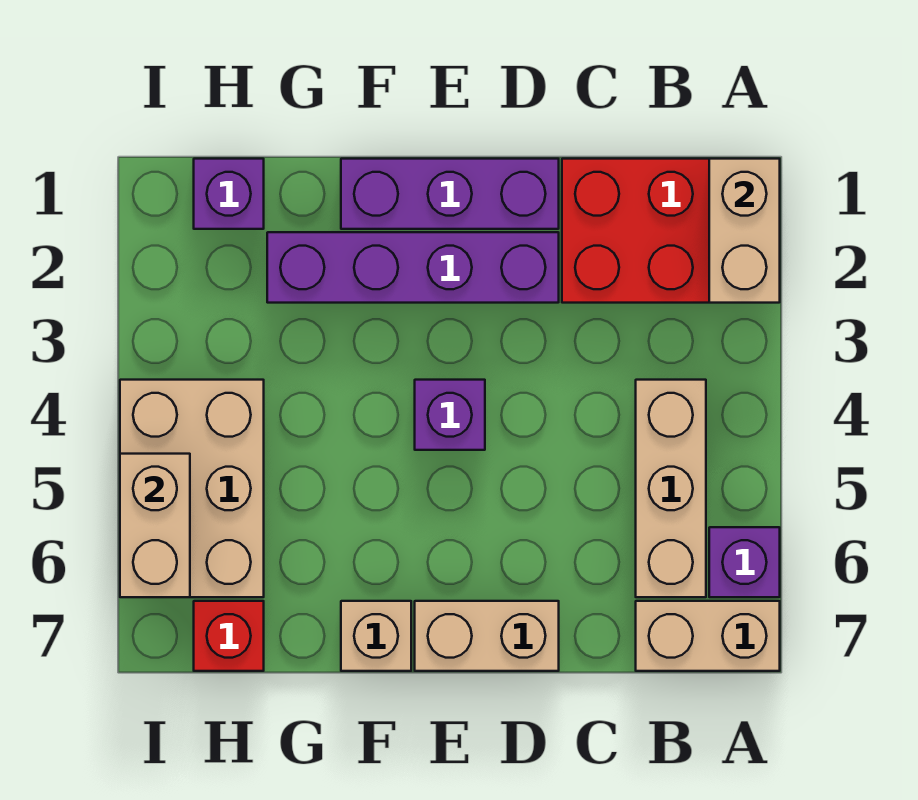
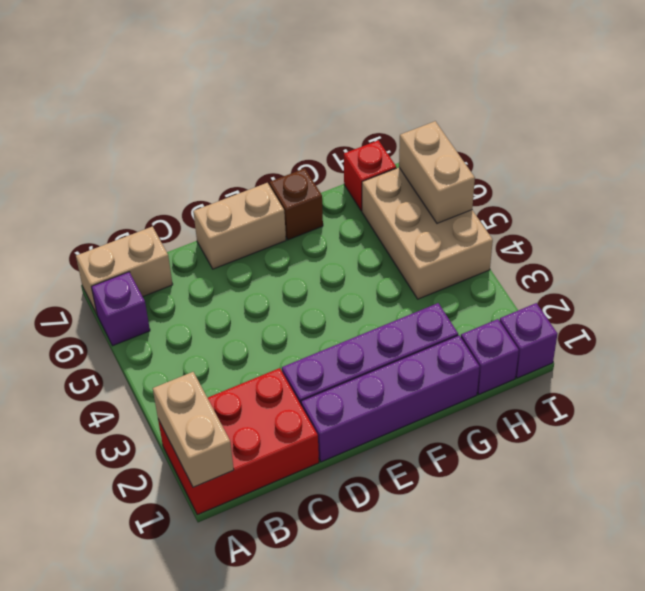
tan brick B4:B6 level 1 -> none
purple brick D1:F1 level 1 -> purple brick D1:G1 level 1
purple brick E4 level 1 -> purple brick I1 level 1
tan brick F7 level 1 -> brown brick F7 level 1

